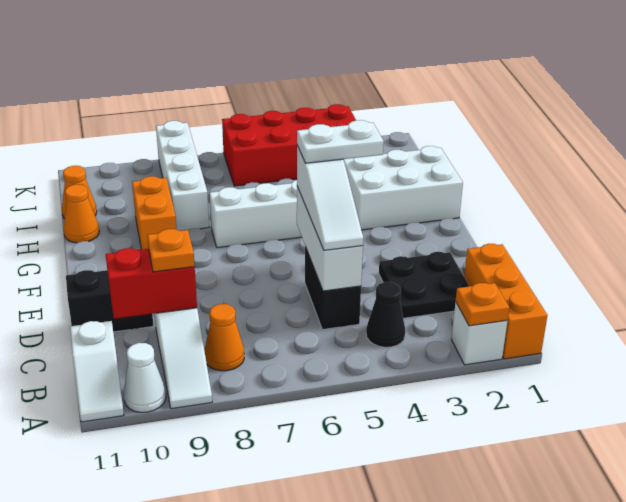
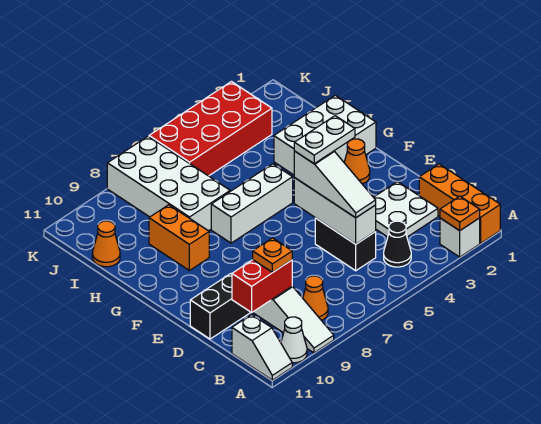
black plate C2:D3 level 1 -> white plate C2:D3 level 1
white brick H8:K8 level 1 -> white brick H7:K8 level 1
orange cone H11 level 1 -> orange cone F2 level 1

